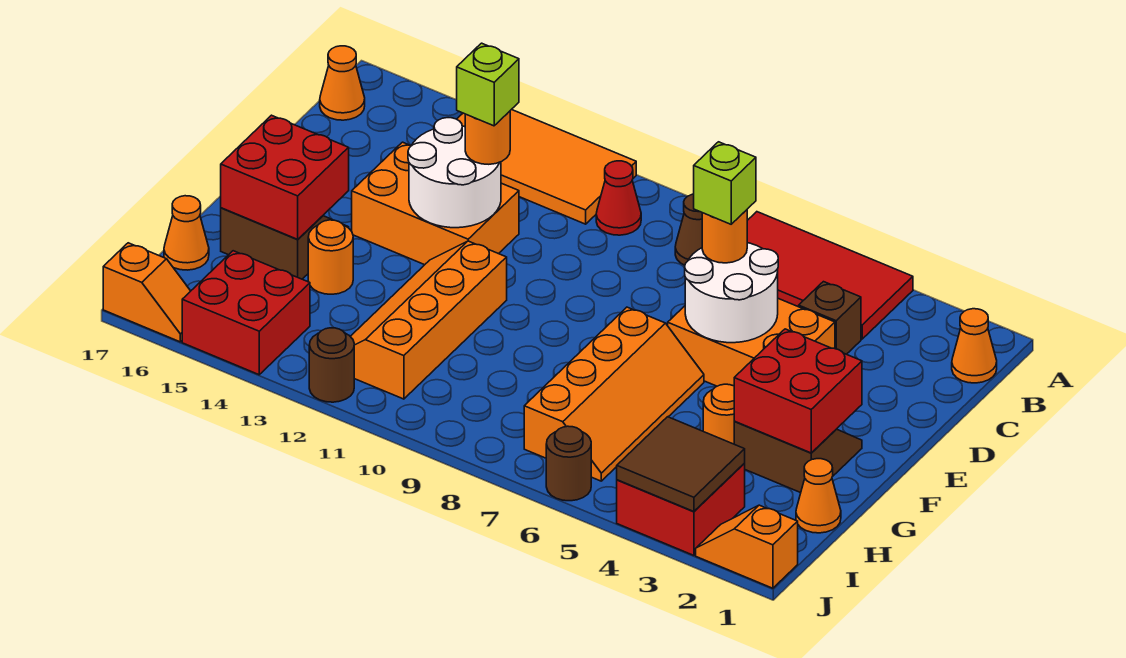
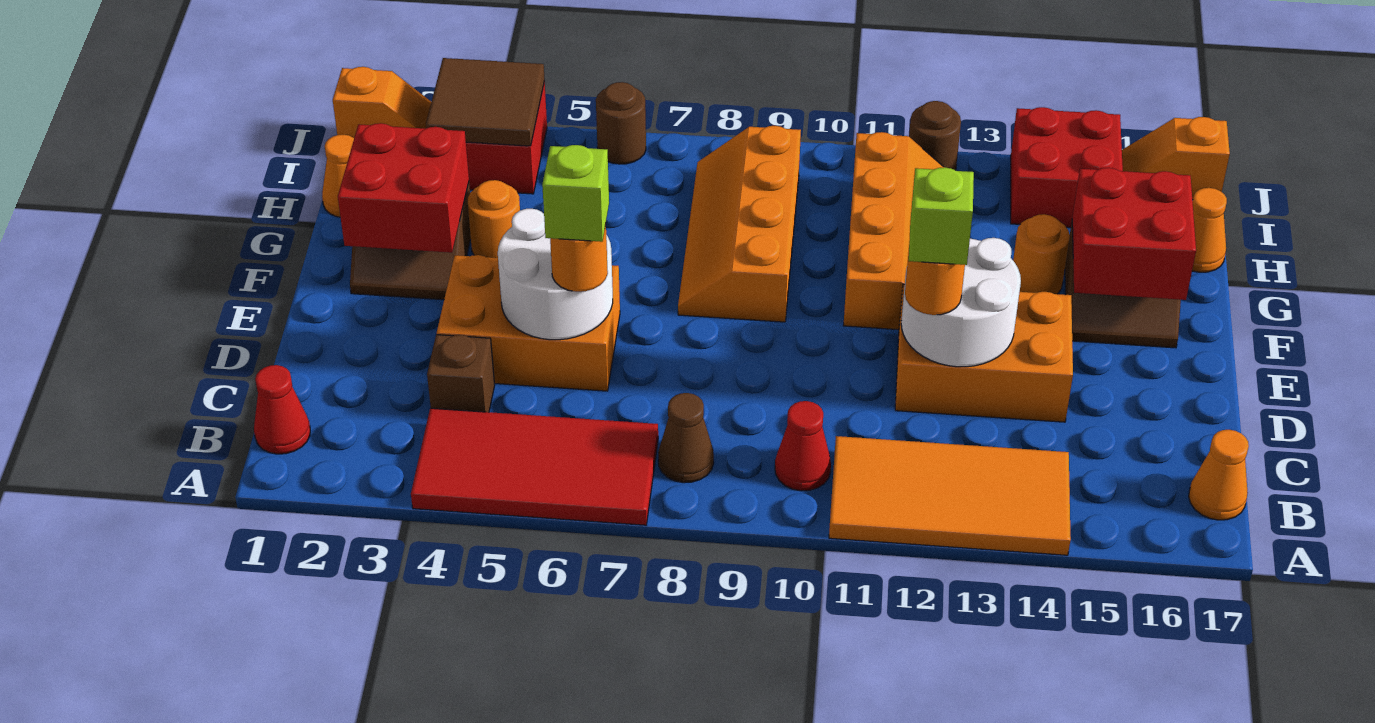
orange cone B1 level 1 -> red cone B1 level 1
orange slope F6:I7 level 1 top 7 -> orange slope F8:I9 level 1 top 9

